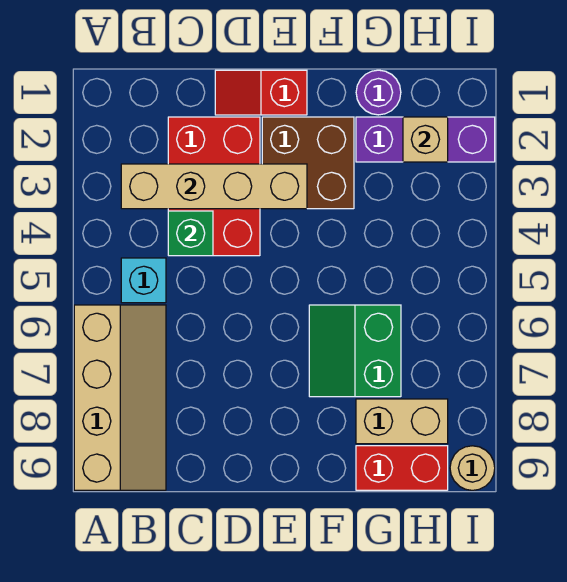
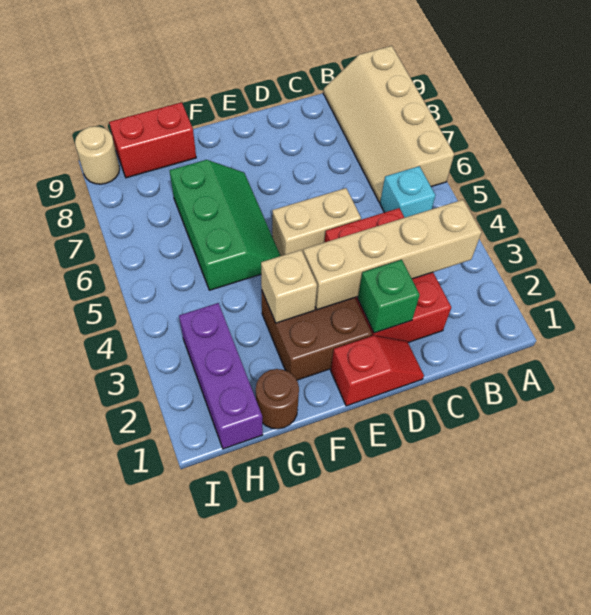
green brick C4 level 2 -> green brick D2 level 2
green slope F6:G7 level 1 top G -> green slope F5:G7 level 1 top G
purple round brick G1 level 1 -> brown round brick G1 level 1
purple brick G2:I2 level 1 -> purple brick H1:H3 level 1
tan brick G8:H8 level 1 -> tan brick D5:E5 level 1
tan brick H2 level 2 -> tan brick F3 level 2

